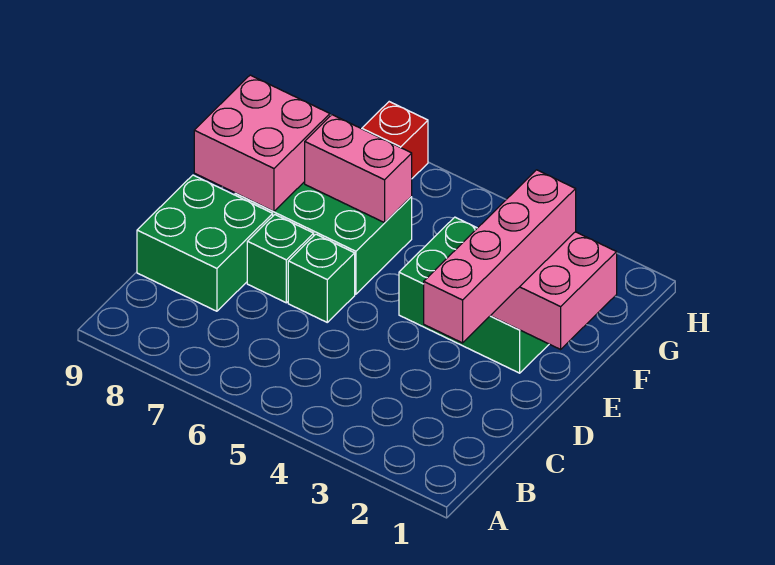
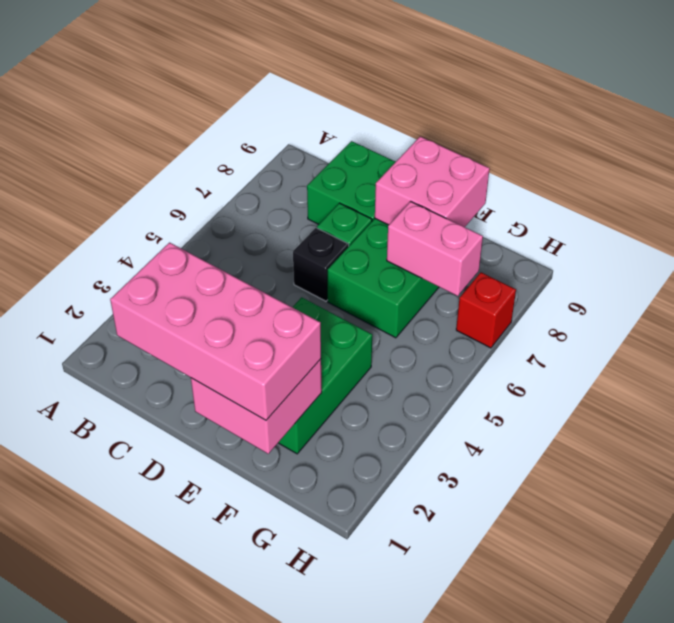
pink brick C2:F2 level 3 -> pink brick C1:F2 level 3
green brick D6 level 1 -> black brick D6 level 1
pink brick F6:F7 level 2 -> pink brick F7:G7 level 2

